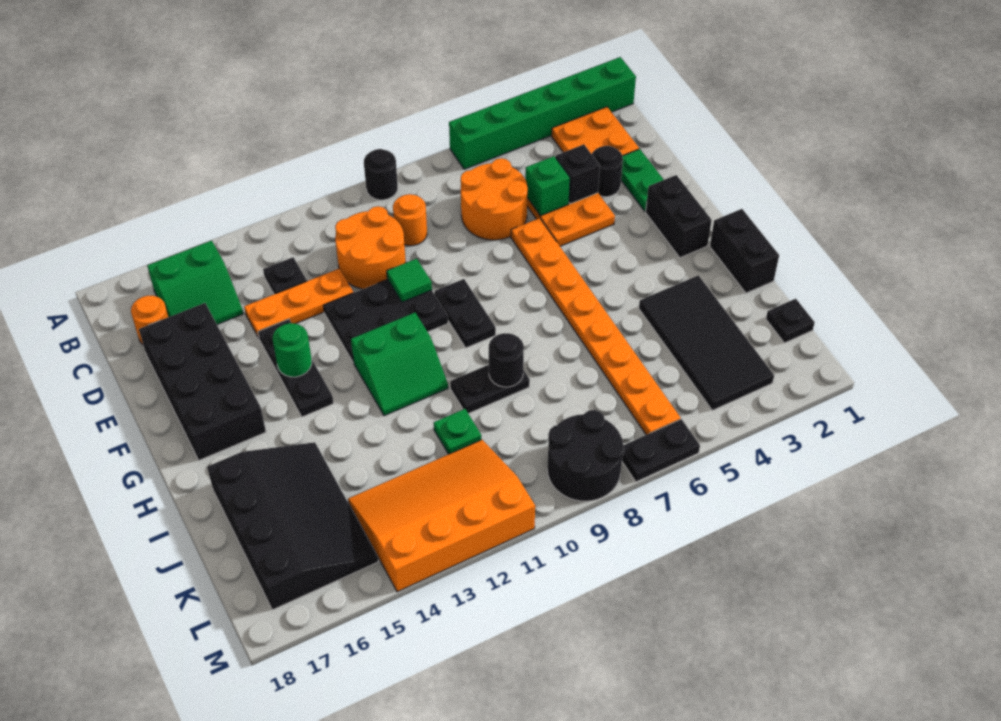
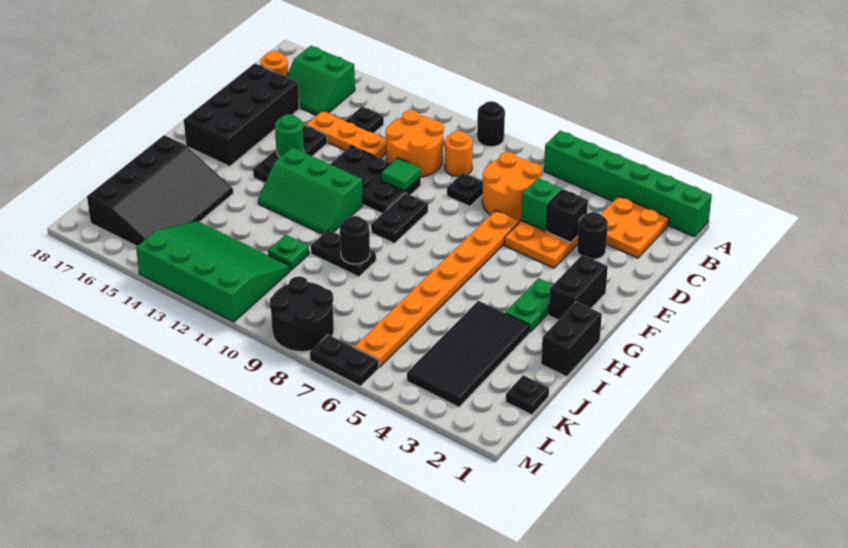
green plate D2:E2 level 1 -> green plate G3:H3 level 1
none -> black plate D8 level 1
green slope G11:H12 level 1 top G -> green slope G11:H13 level 1 top G
orange slope K11:M14 level 1 top M -> green slope K11:M14 level 1 top M

